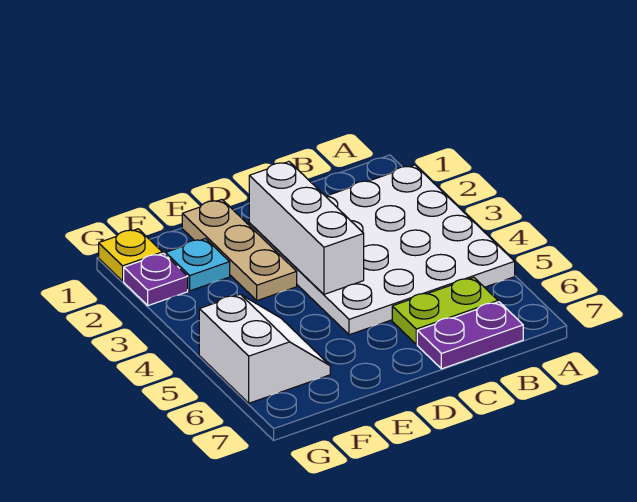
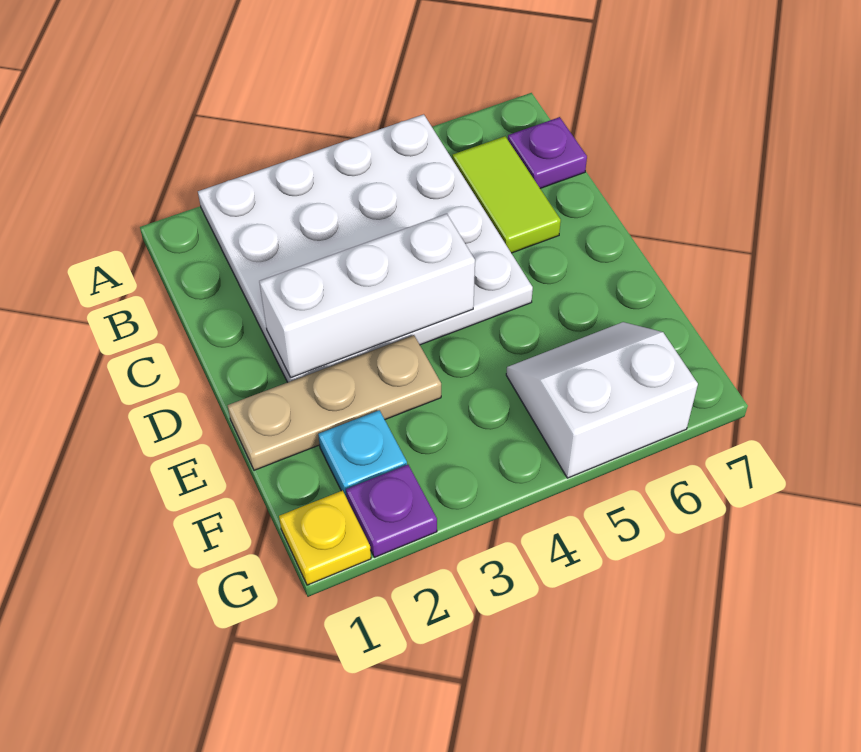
lime plate B6:C6 level 1 -> lime tile B6:C6 level 1
purple plate B7:C7 level 1 -> purple plate B7 level 1

